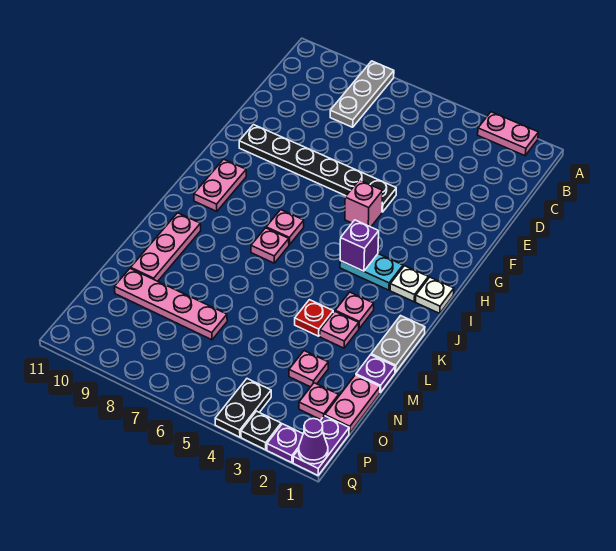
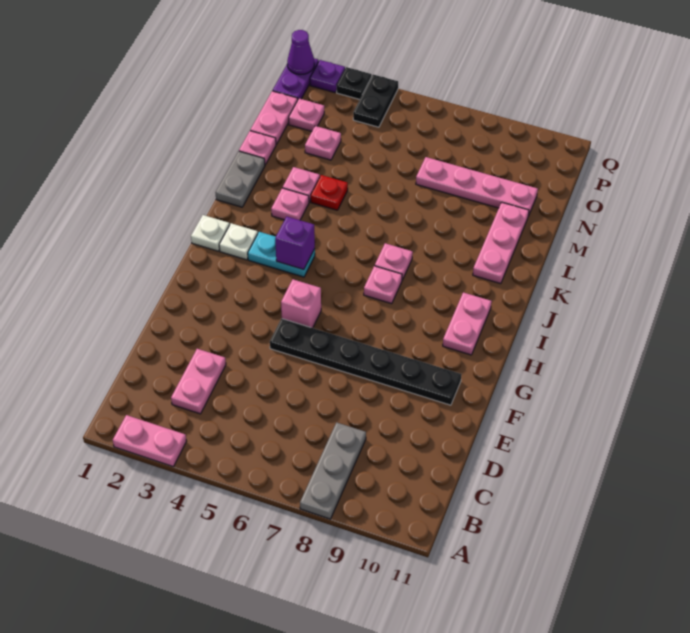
none -> pink plate C3:D3 level 1
purple plate M1 level 1 -> pink plate M1 level 1

